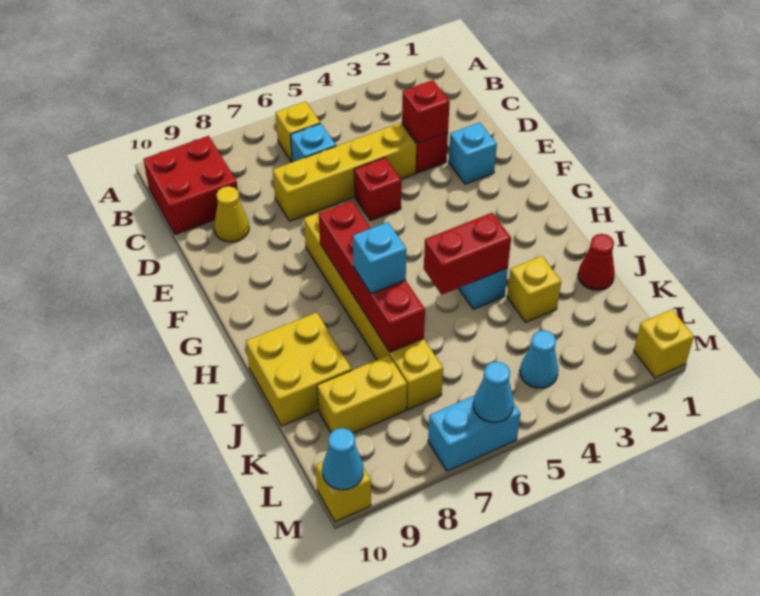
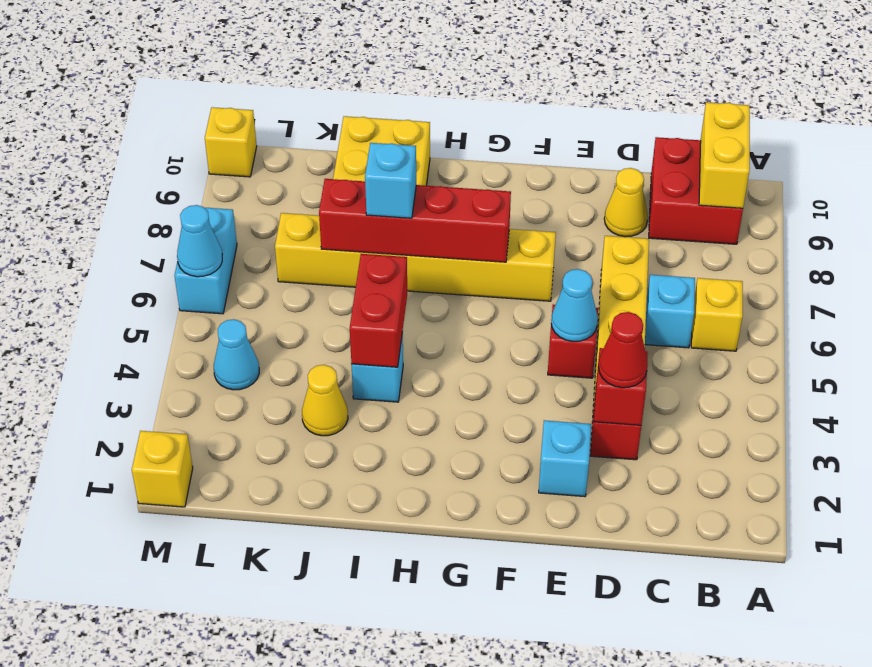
red cone J1 level 1 -> red cone D3 level 3
yellow brick J3 level 1 -> yellow cone J3 level 1
yellow brick K8:K9 level 1 -> yellow brick B9:B10 level 2
cyan cone M10 level 2 -> cyan cone E5 level 2

